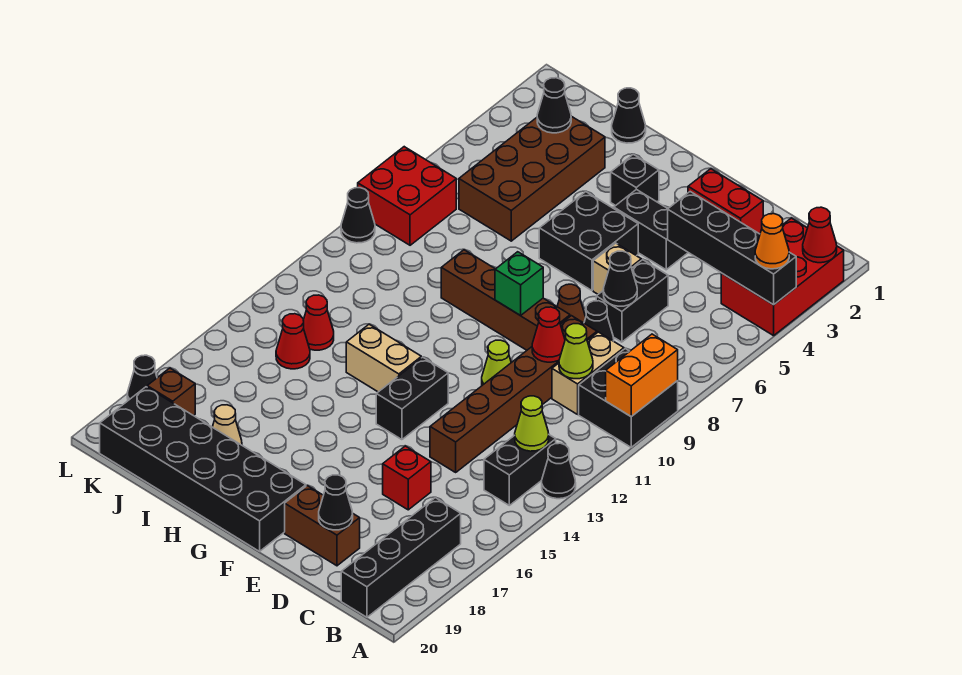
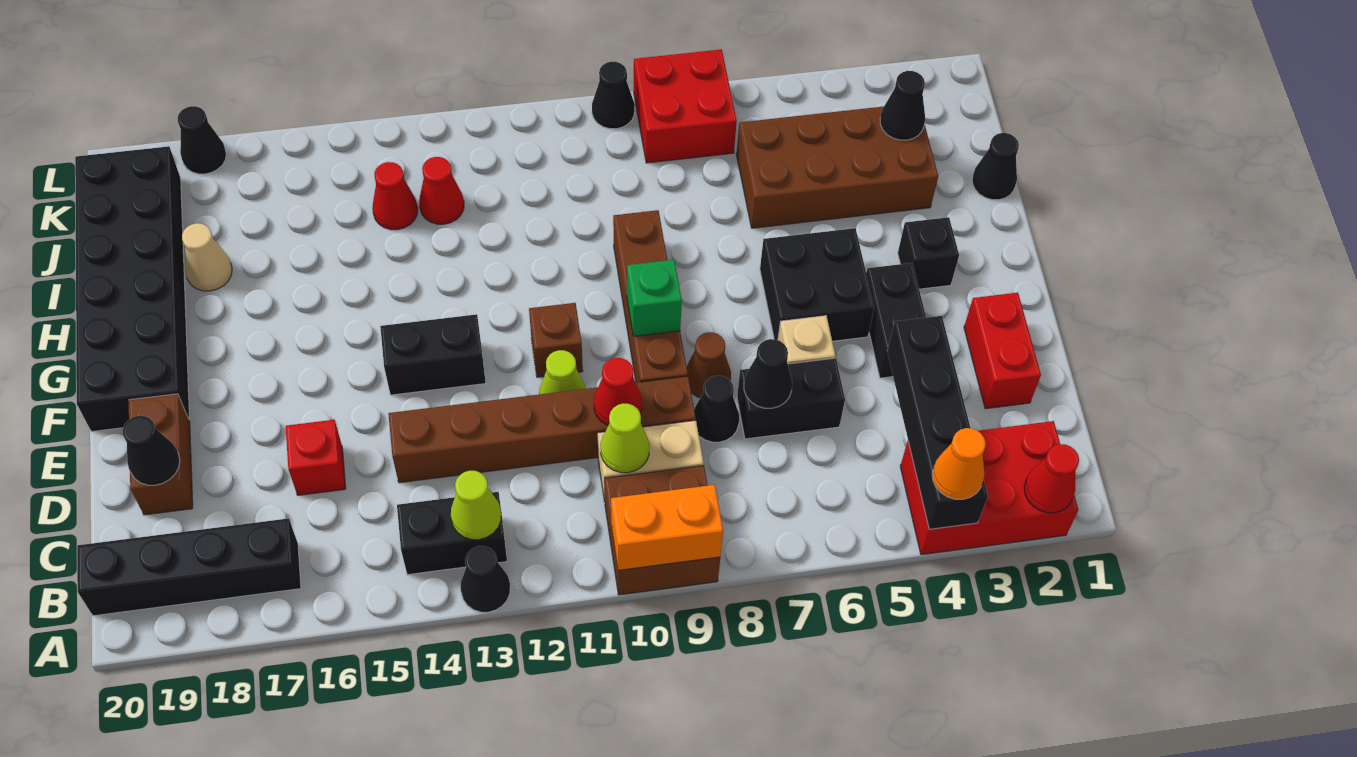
black brick A9:B10 level 1 -> brown brick A9:B10 level 1
tan brick G13:H13 level 1 -> none
brown brick K18 level 1 -> brown brick F11 level 1

